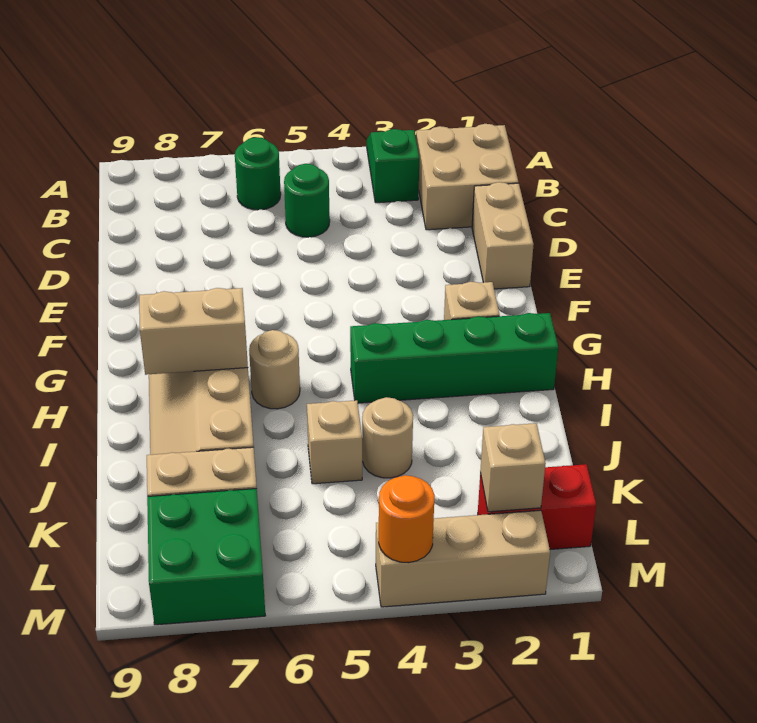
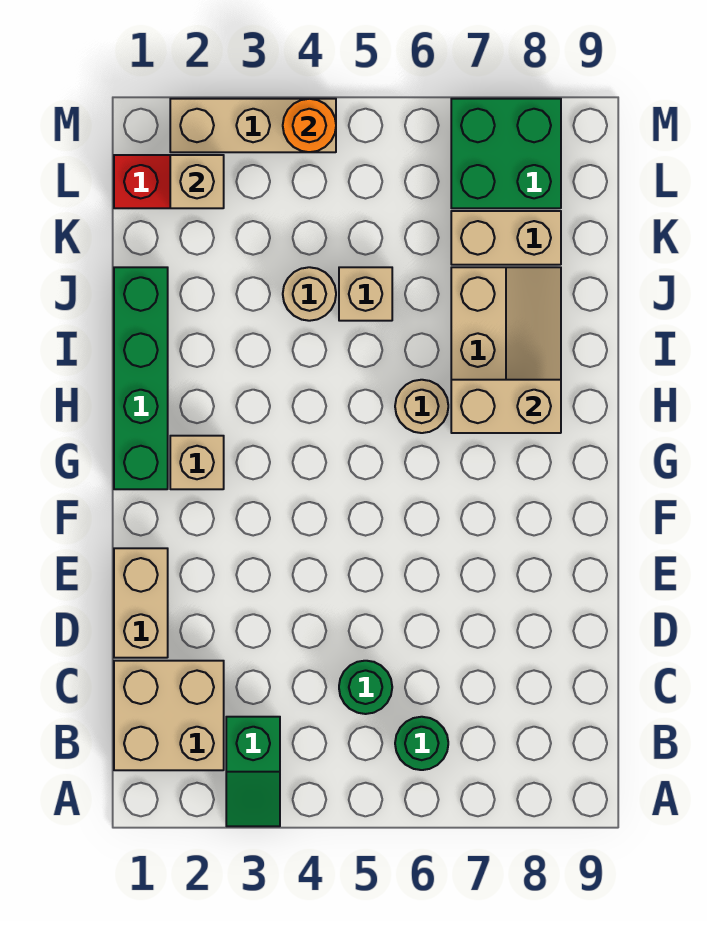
green brick H1:H4 level 1 -> green brick G1:J1 level 1

